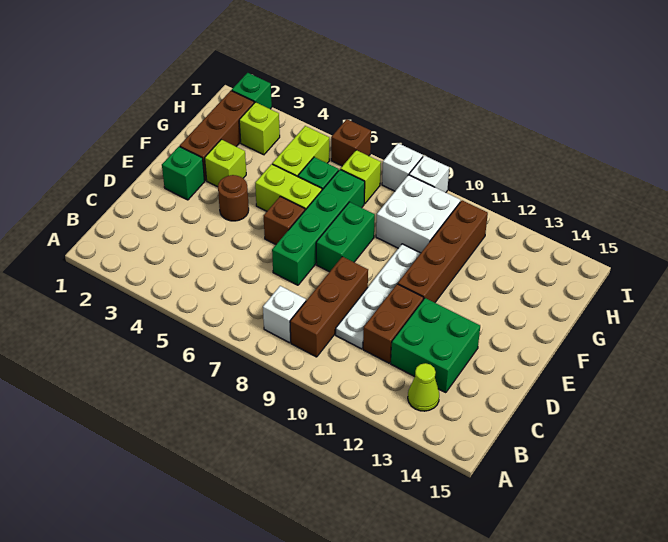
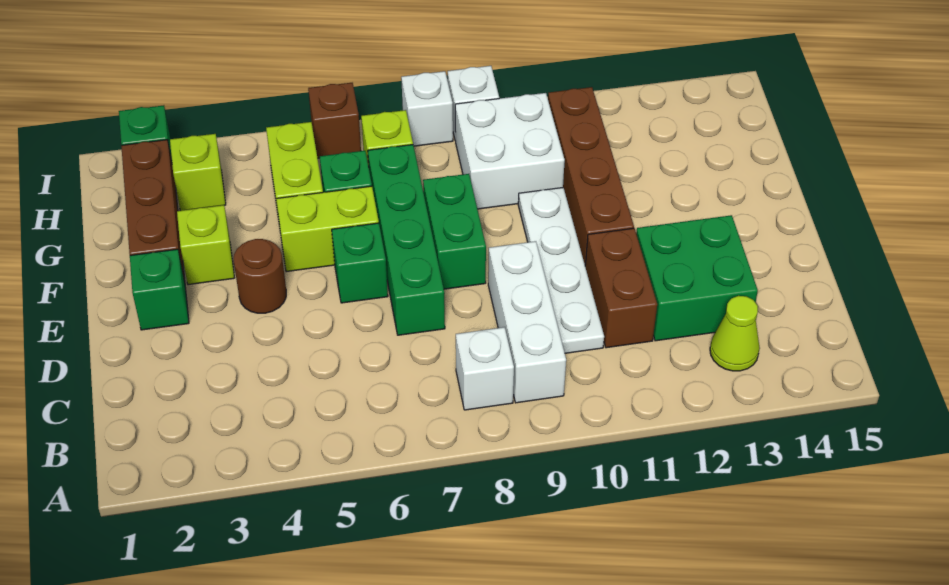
brown brick B9:D9 level 1 -> white brick B9:D9 level 1
brown brick E6 level 1 -> green brick E6 level 1

